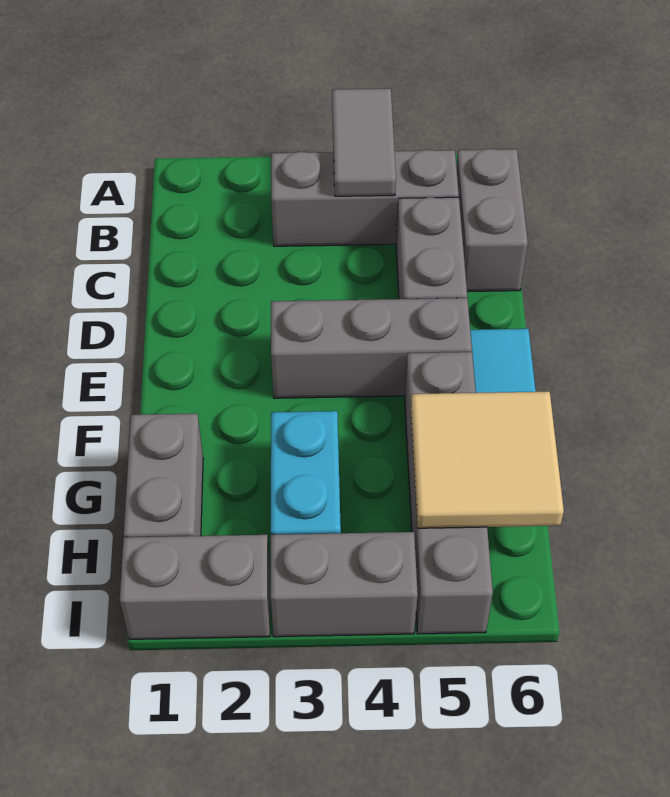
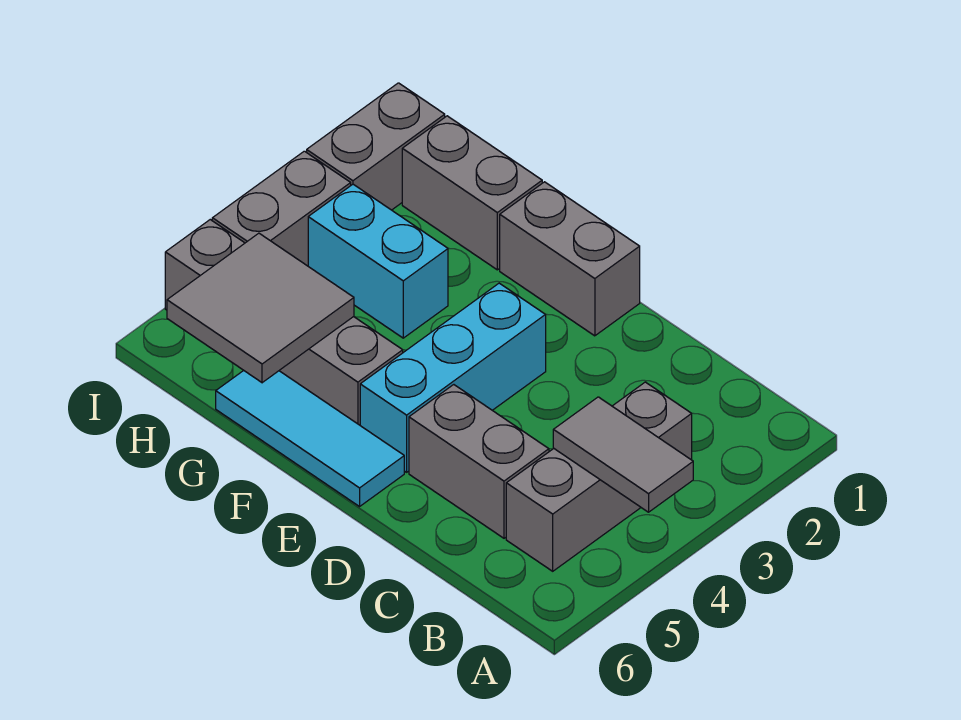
grey brick B6:C6 level 1 -> grey brick E1:F1 level 1
grey brick E3:E5 level 1 -> cyan brick E3:E5 level 1
tan tile G5:H6 level 2 -> grey tile G5:H6 level 2

